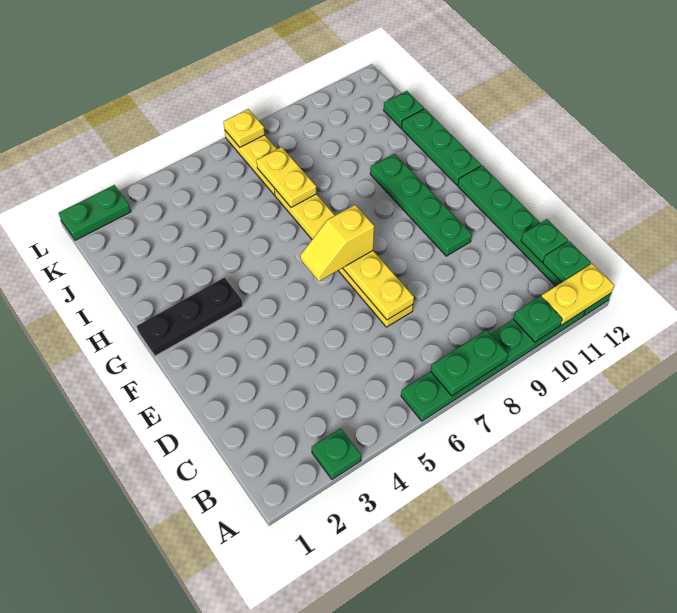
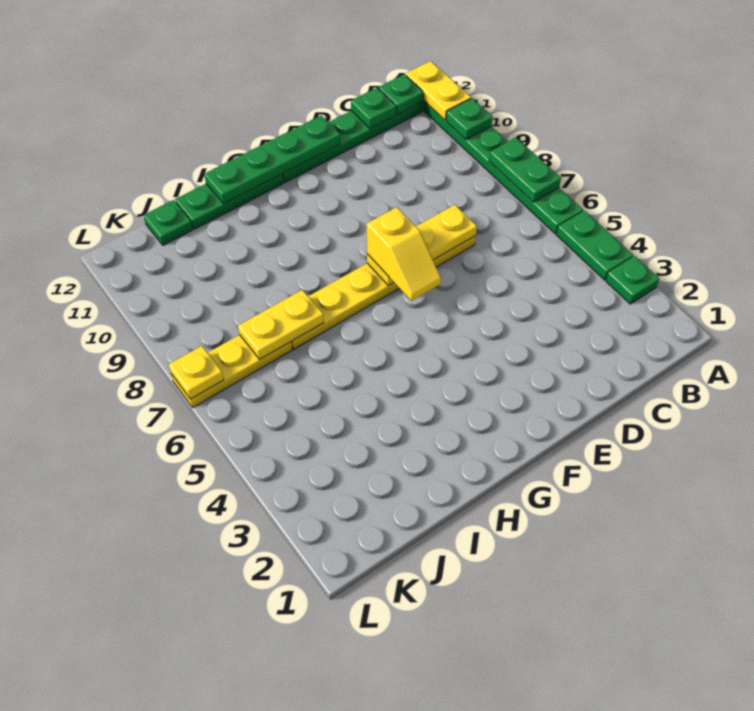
green plate E10:H10 level 1 -> green plate E12:H12 level 2
black plate G1:G3 level 1 -> none
green plate L1:L2 level 1 -> green plate A4:A5 level 1

